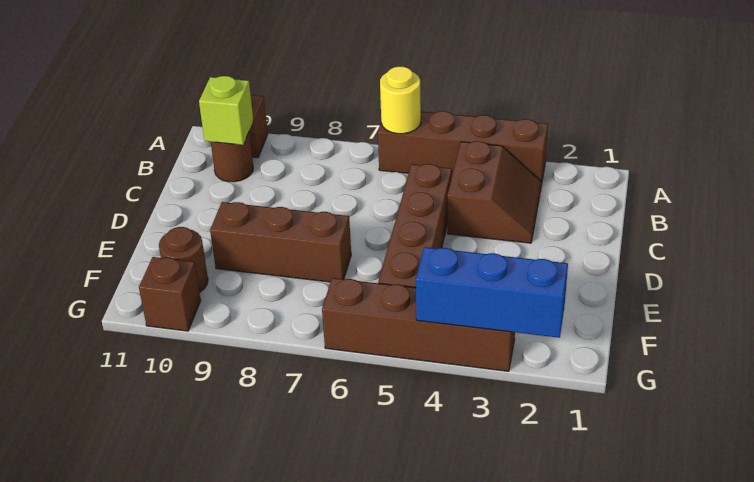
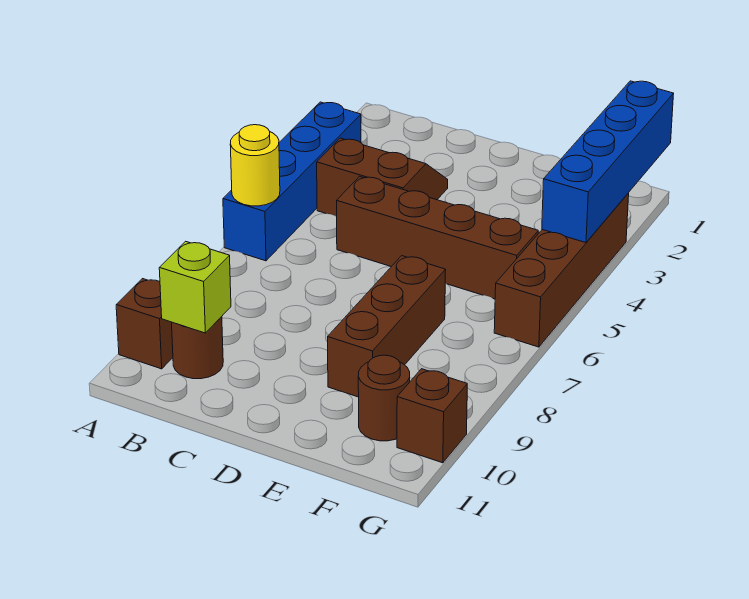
brown brick A3:A6 level 1 -> blue brick A3:A6 level 1
blue brick G2:G4 level 2 -> blue brick G1:G4 level 2

